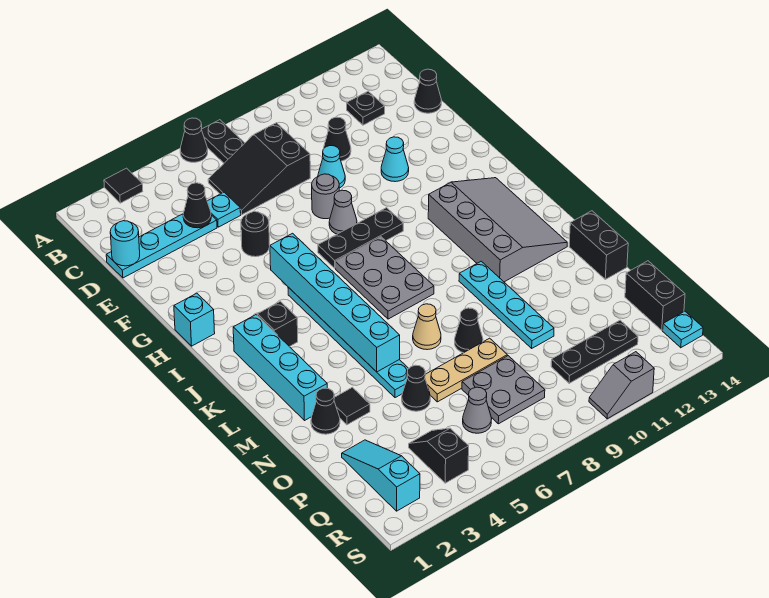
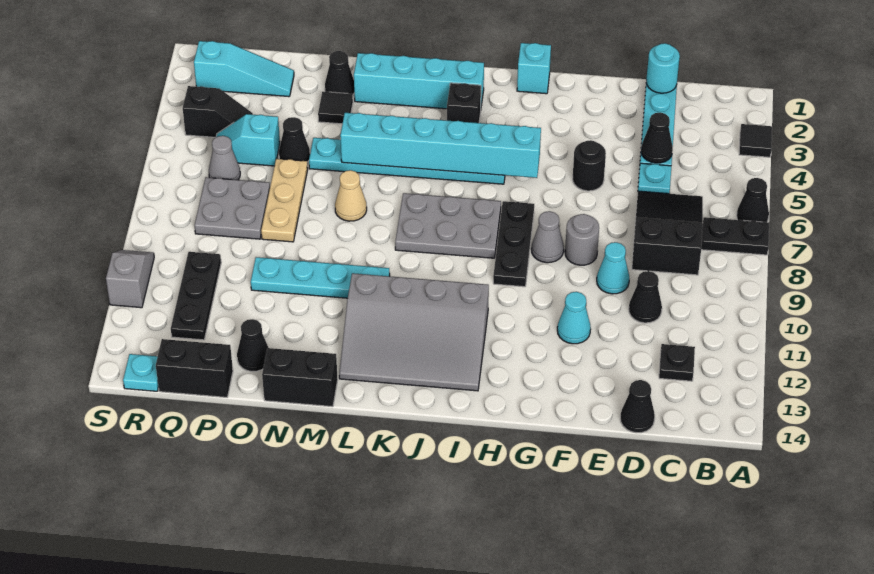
black cone N8 level 1 -> black cone O13 level 1
none -> cyan slope P5:Q5 level 1 top P

